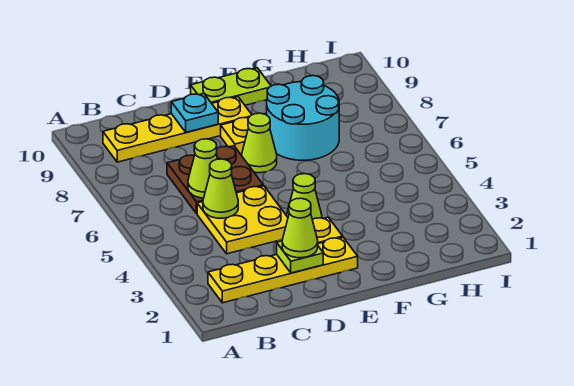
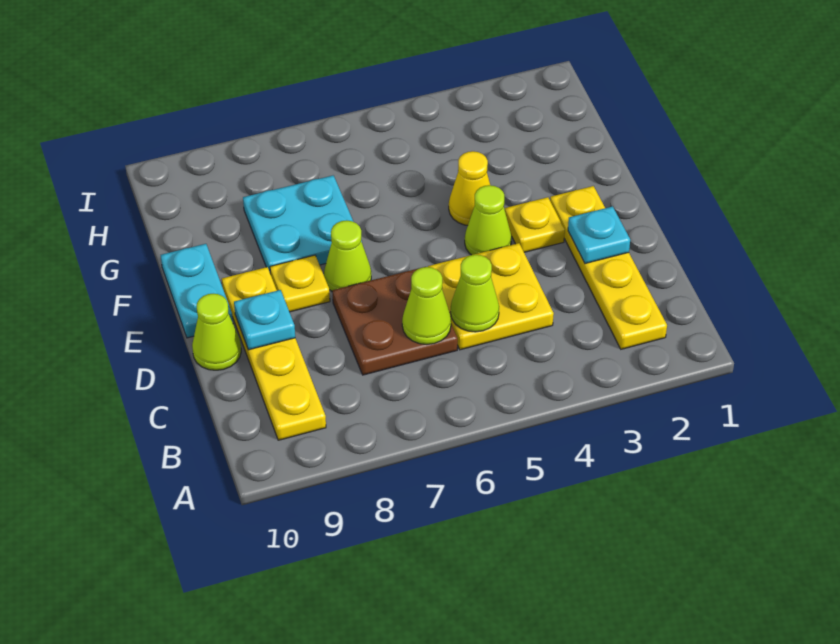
lime plate D2 level 2 -> cyan plate D2 level 2
lime cone D2 level 3 -> lime cone D10 level 1
lime plate E10:F10 level 1 -> cyan plate E10:F10 level 1
none -> yellow cone F4 level 1
cyan round brick F7:G8 level 1 -> cyan plate F7:G8 level 1

